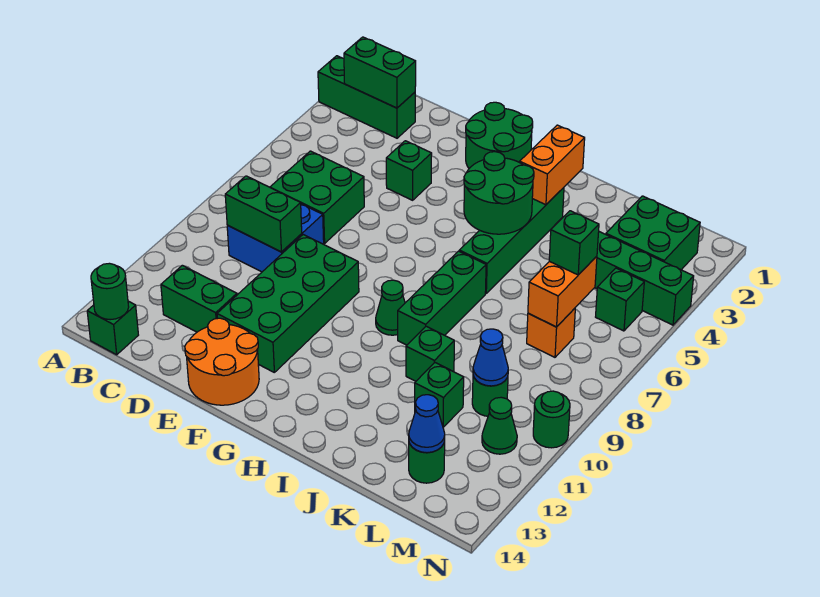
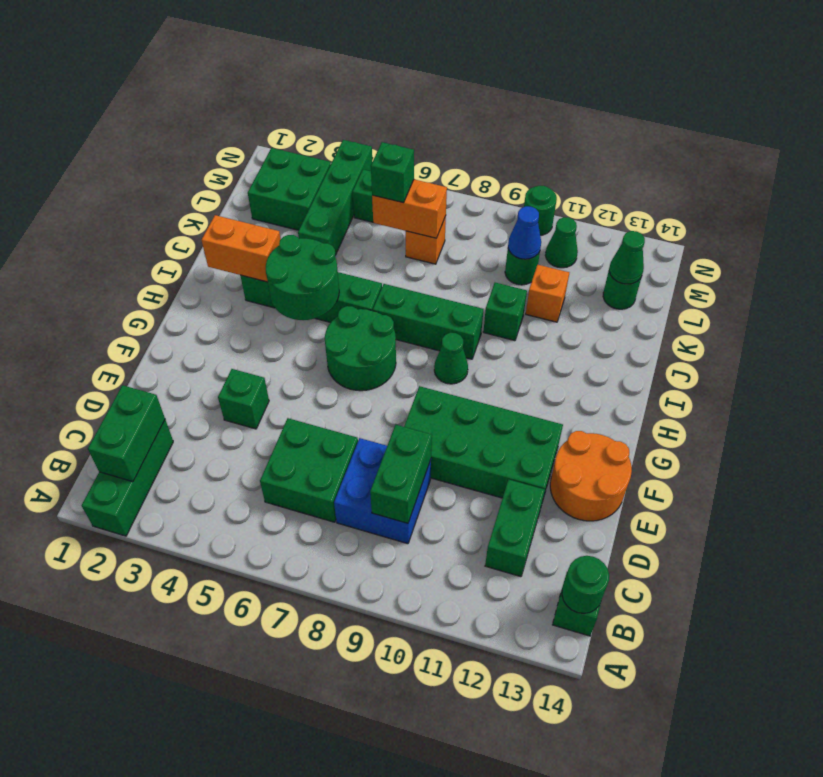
green round brick F1:G2 level 1 -> green round brick G6:H7 level 1
green brick K11 level 1 -> orange brick K11 level 1
blue cone L13 level 2 -> green cone L13 level 2

